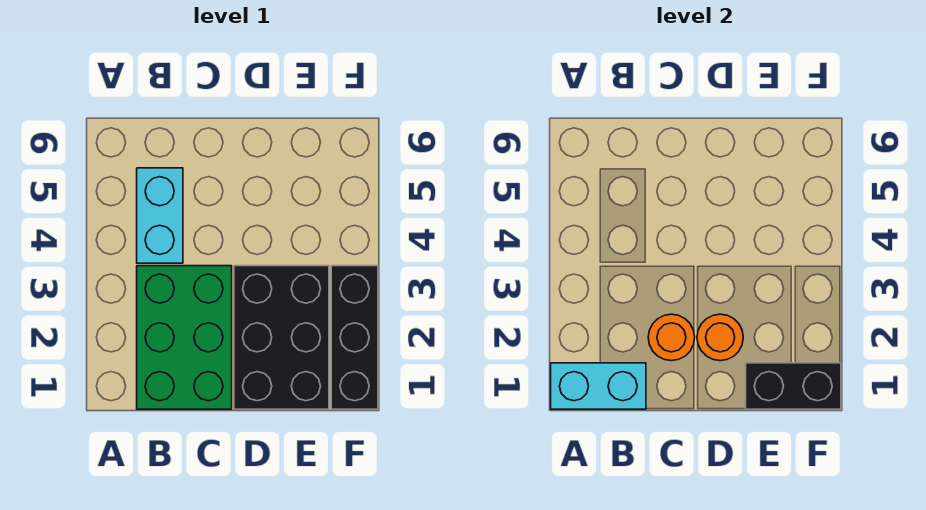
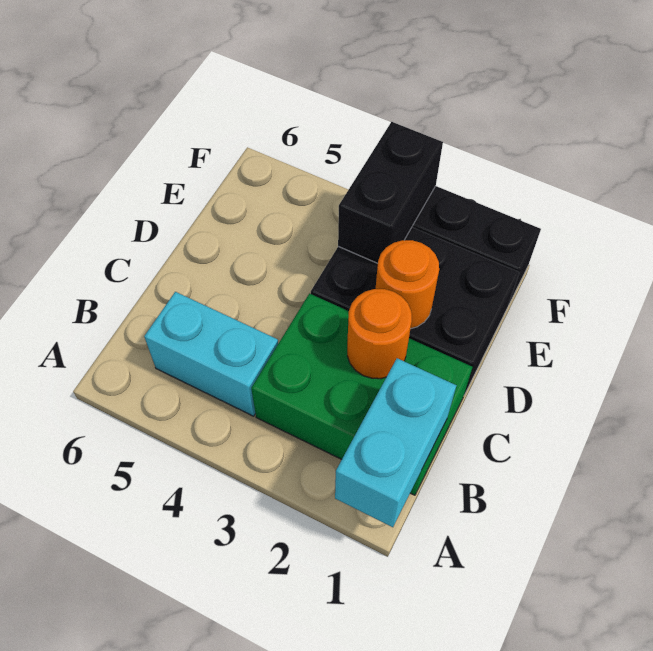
black brick E1:F1 level 2 -> black brick E3:F3 level 2

